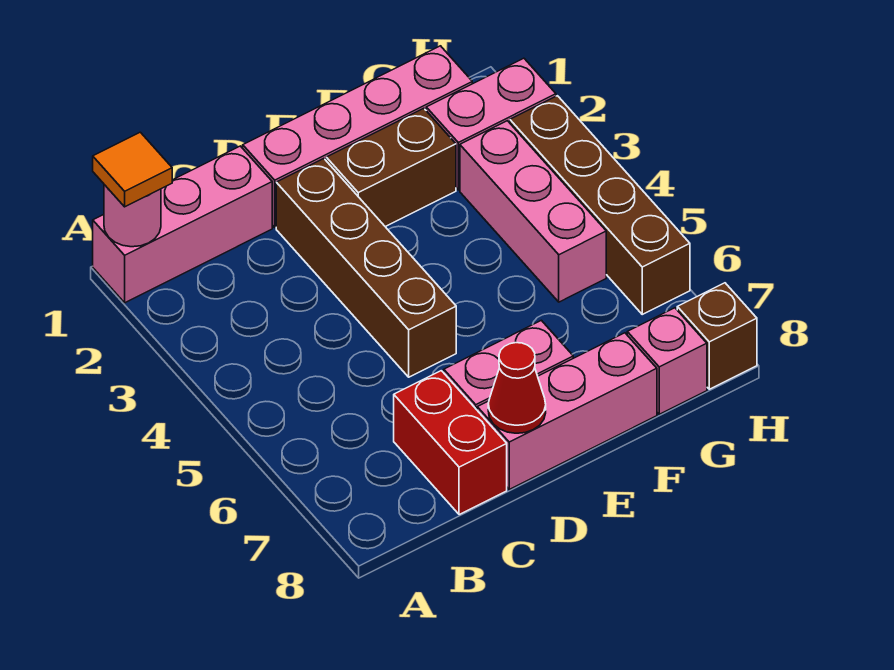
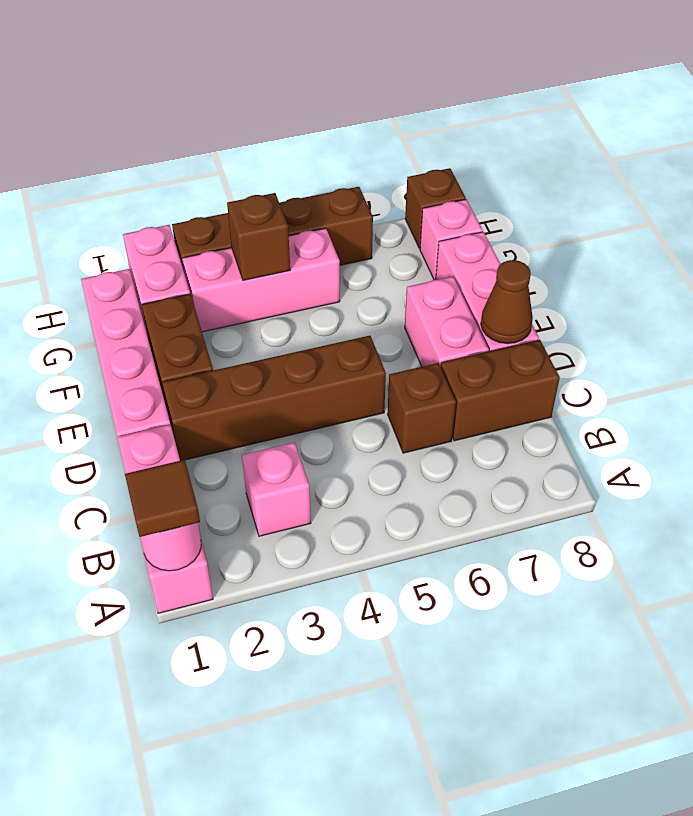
orange tile A1 level 3 -> brown tile A1 level 3
none -> pink brick B3 level 1
none -> brown brick C6 level 1
red brick C7:C8 level 1 -> brown brick C7:C8 level 1
red cone D8 level 2 -> brown cone D8 level 2
none -> brown brick G4 level 2

